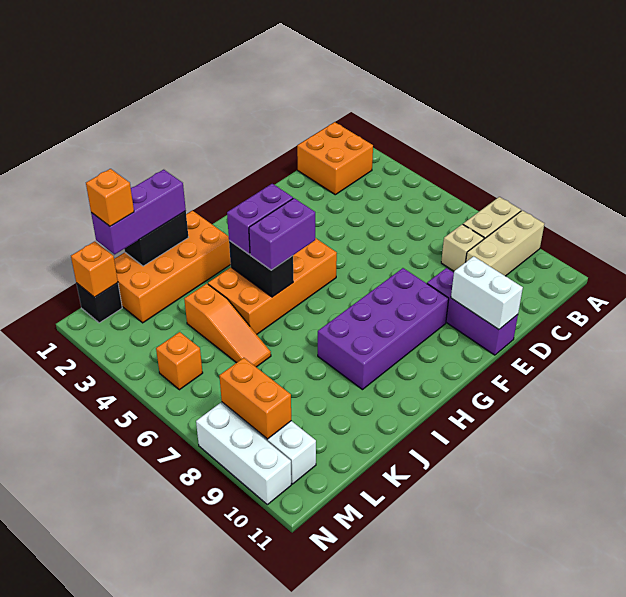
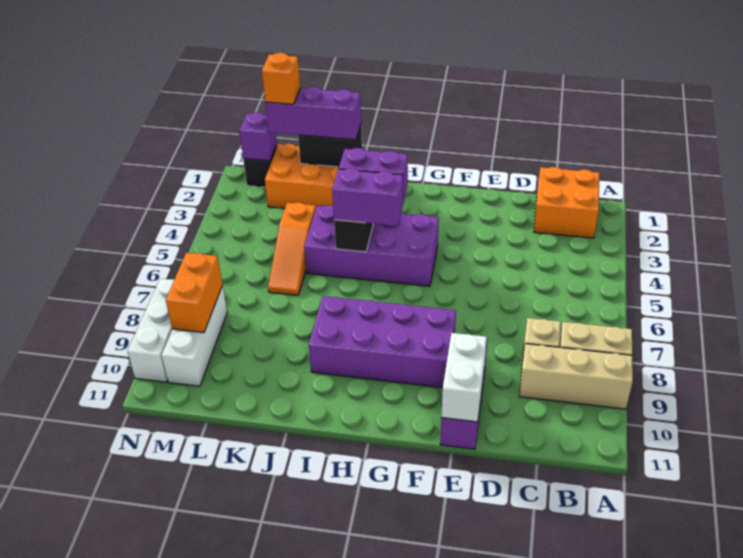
orange brick G4:J5 level 1 -> purple brick G4:J5 level 1
orange brick M1 level 2 -> purple brick M1 level 2
orange brick M5 level 1 -> none

